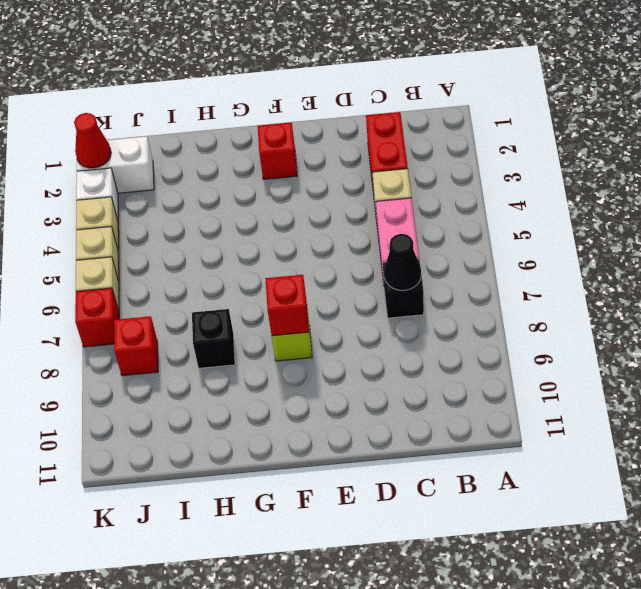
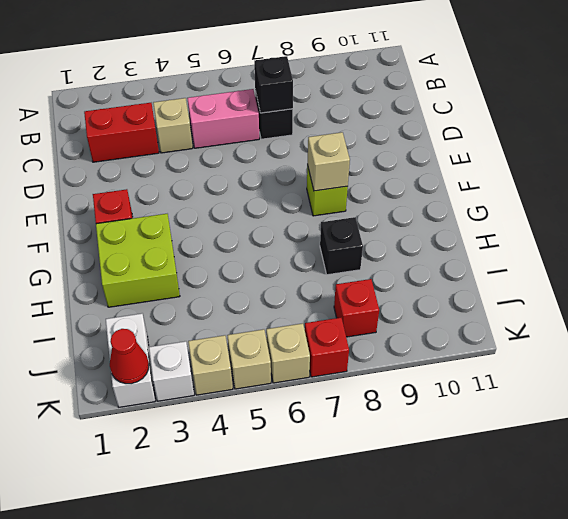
black cone C7 level 2 -> black brick C7 level 2
red brick F8 level 2 -> tan brick F8 level 2
none -> lime brick G2:H3 level 1

